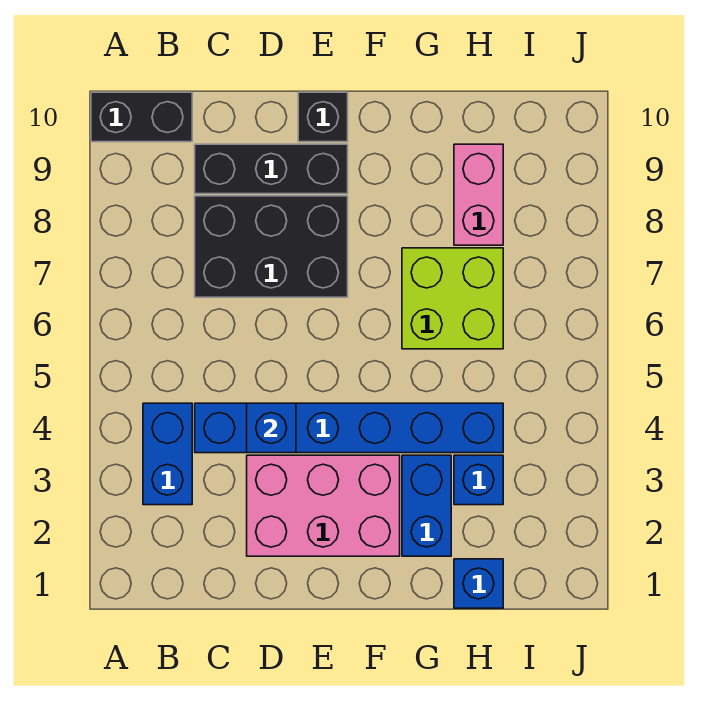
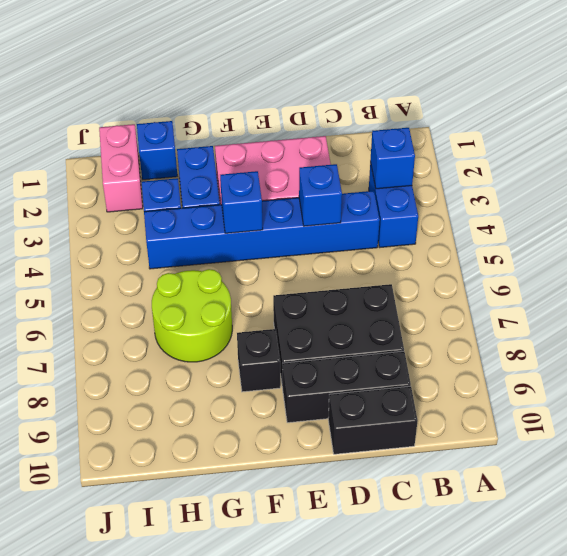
black brick A10:B10 level 1 -> black brick C10:D10 level 1
none -> blue brick B3 level 2
black brick E10 level 1 -> black brick F8 level 1
none -> blue brick F4 level 2
lime brick G6:H7 level 1 -> lime round brick G6:H7 level 1
pink brick H8:H9 level 1 -> pink brick I1:I2 level 1

